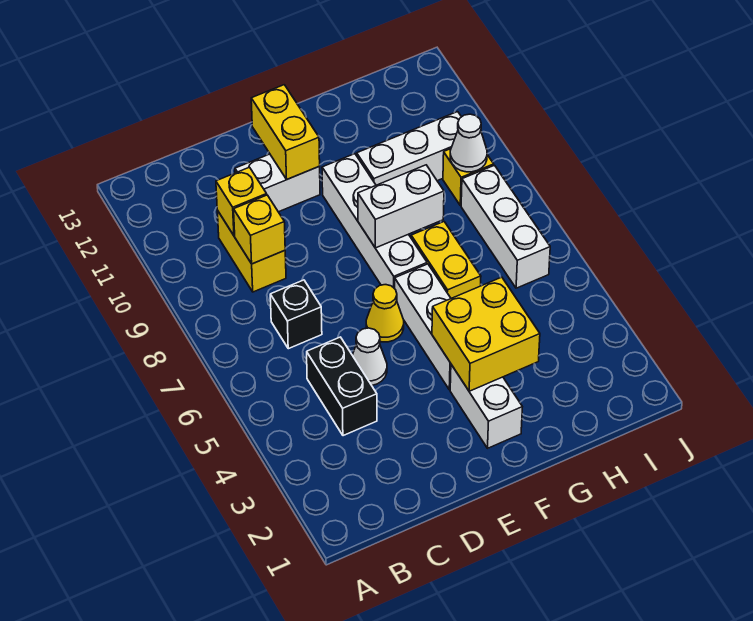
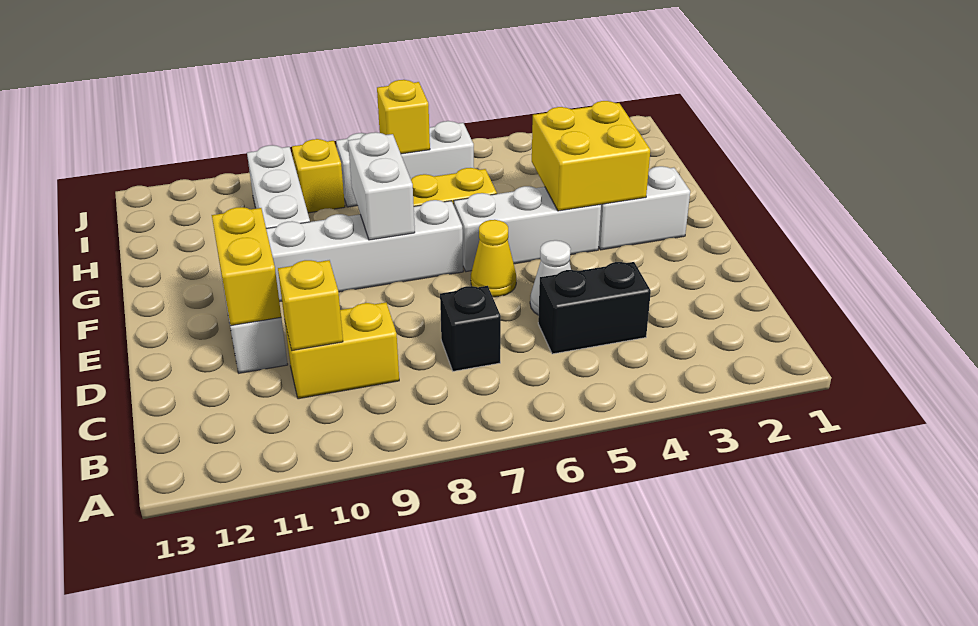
yellow brick C9 level 2 -> yellow brick I7 level 2
yellow brick E11:E12 level 2 -> yellow brick D11:E11 level 2
white cone I9 level 2 -> none

